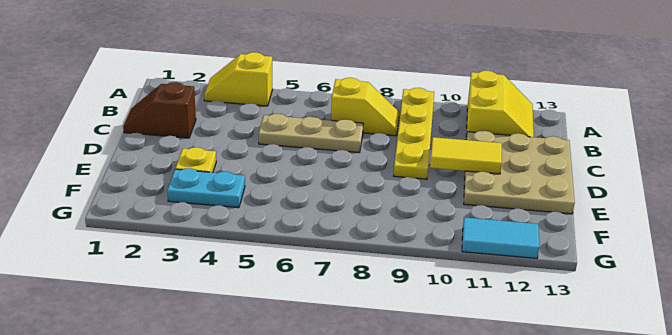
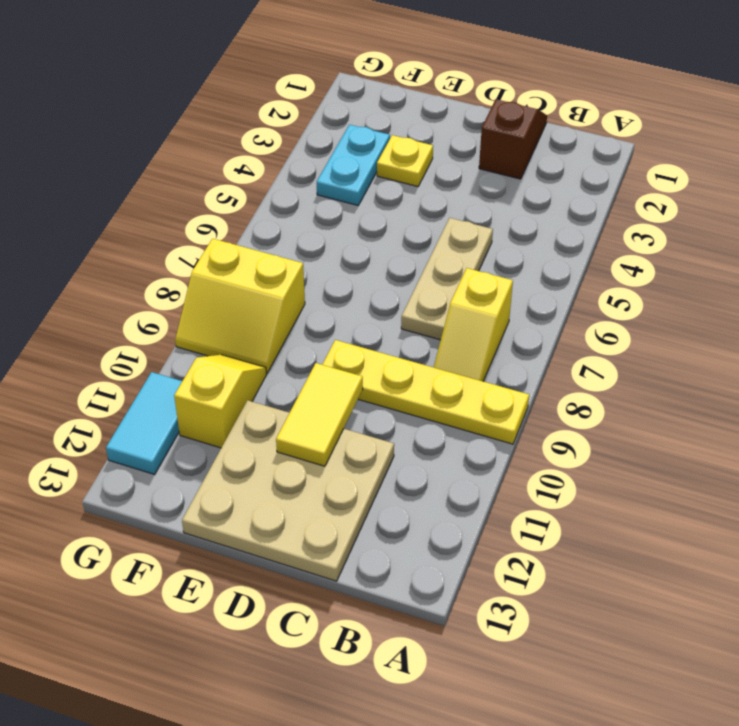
yellow slope A3:A4 level 1 top 4 -> yellow slope F10:F11 level 1 top 11
yellow slope A11:B12 level 1 top 11 -> yellow slope F8:G9 level 1 top 8

